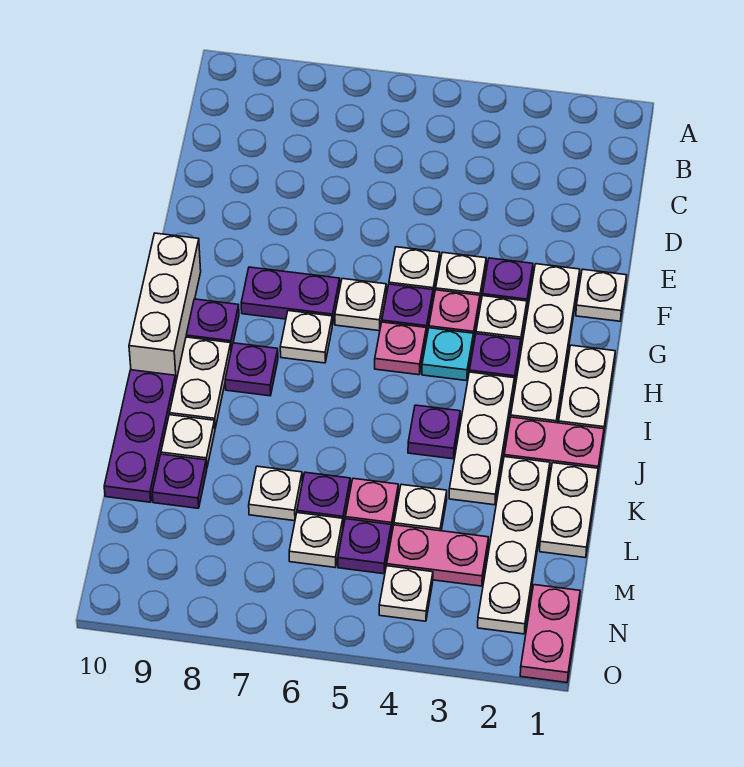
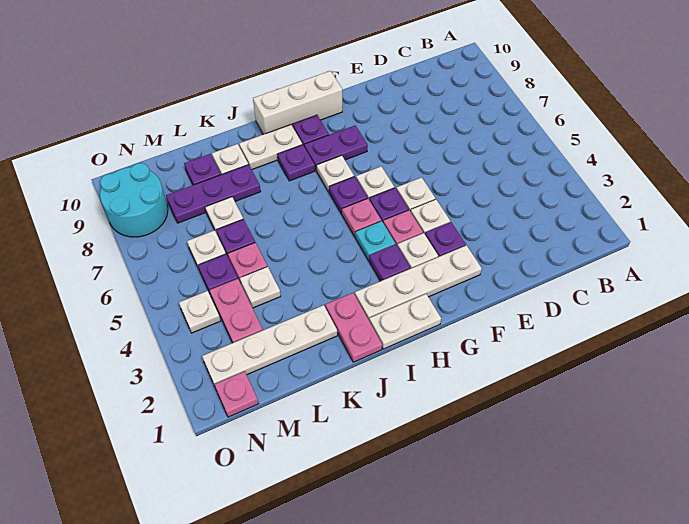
white plate F1 level 1 -> none
purple plate G7:G8 level 1 -> purple plate G8:H8 level 1
white plate I3:K3 level 1 -> none
purple plate J4 level 1 -> purple plate H6 level 1
purple plate J10:L10 level 1 -> purple plate K8:M8 level 1
white plate K1:L1 level 1 -> none
pink plate N1:O1 level 1 -> pink plate N1 level 1
none -> cyan round brick N8:O9 level 1

